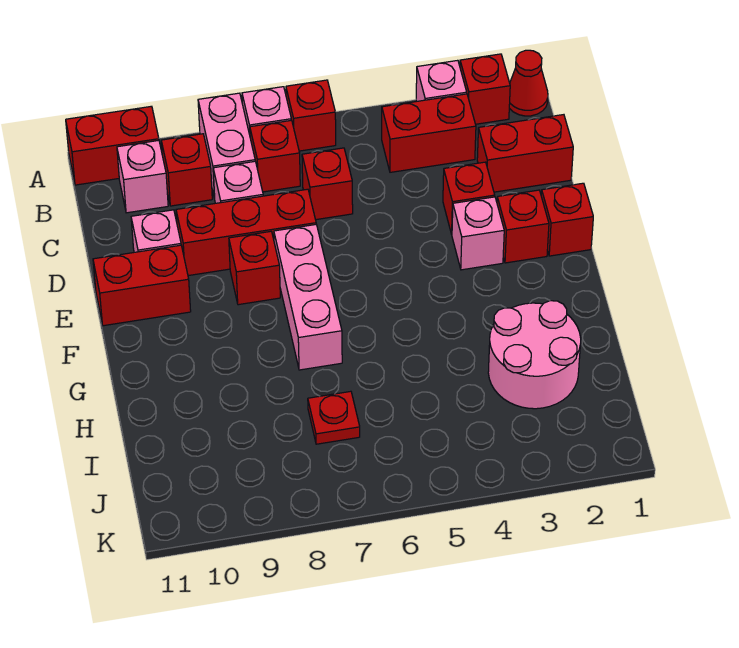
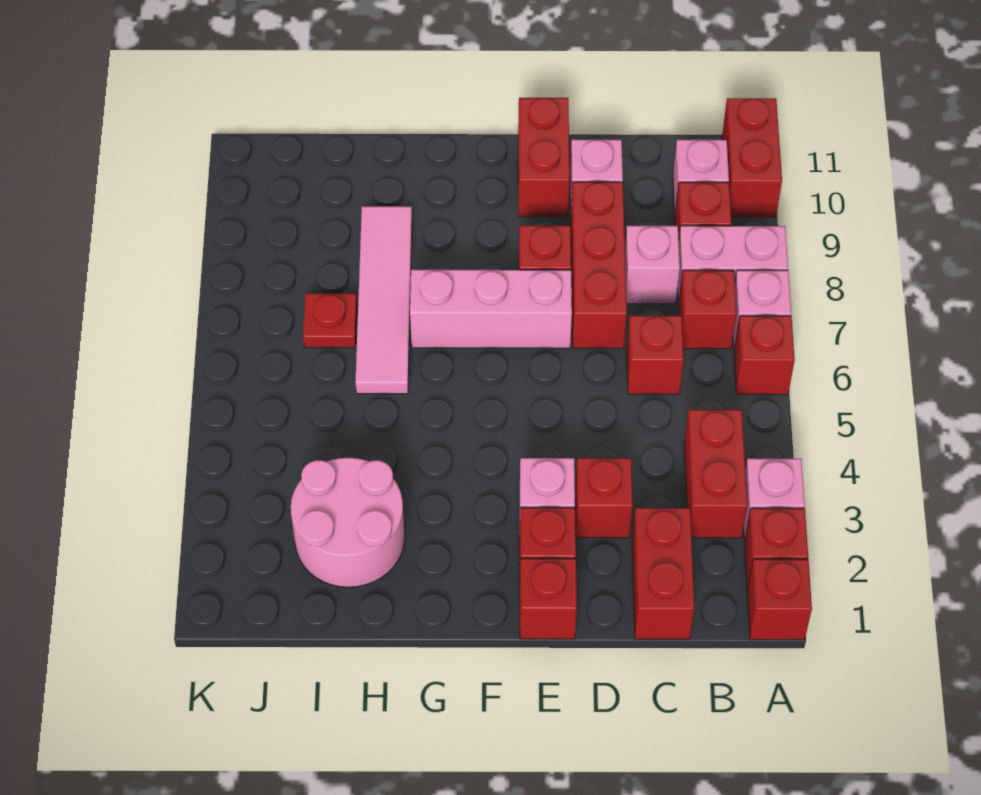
red cone A1 level 1 -> red brick A1 level 1
none -> pink tile H6:H9 level 1

